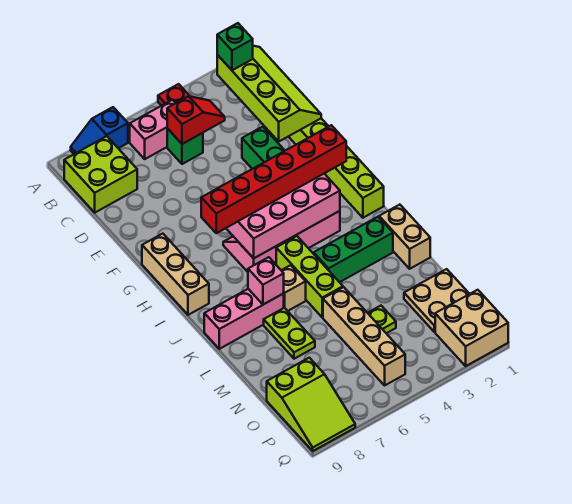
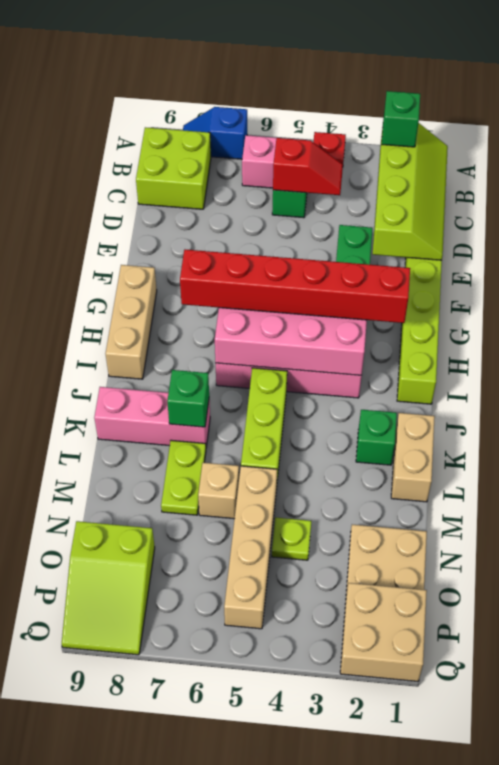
green brick K2:K4 level 1 -> green brick K2 level 1
tan brick K6 level 1 -> tan brick M6 level 1
pink brick K7 level 2 -> green brick K7 level 2

